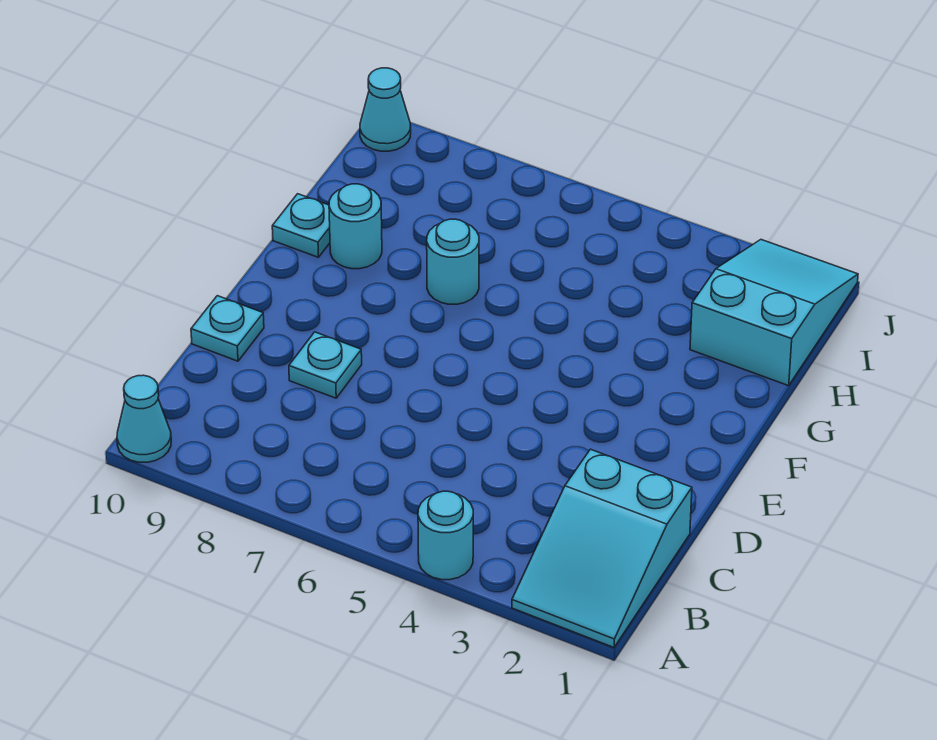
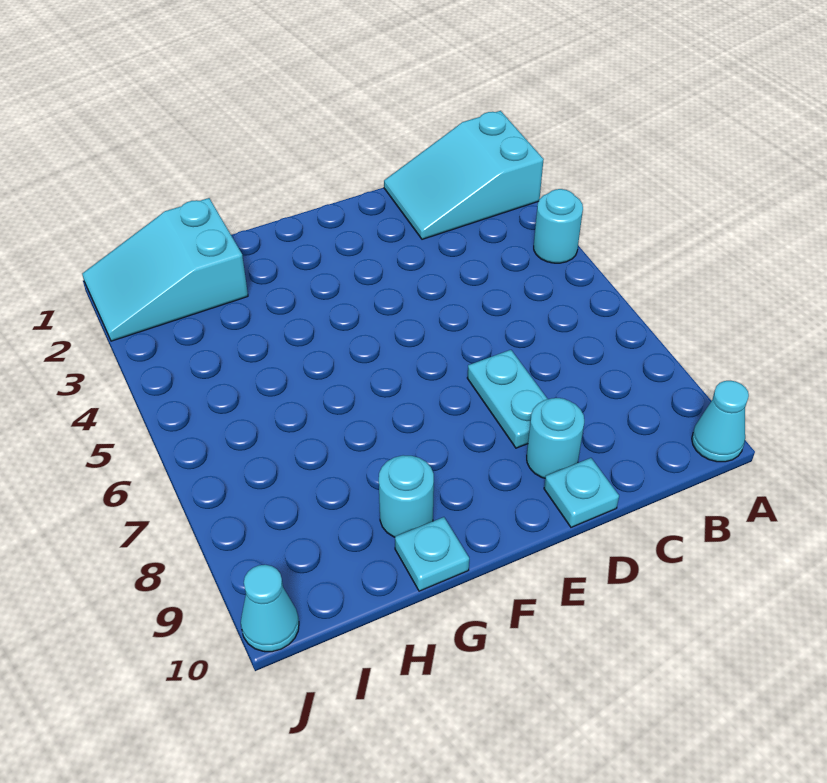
cyan slope A1:C2 level 1 top C -> cyan slope A1:C2 level 1 top A
cyan plate D8 level 1 -> cyan plate D7:D8 level 1
cyan round brick G7 level 1 -> cyan round brick D9 level 1

